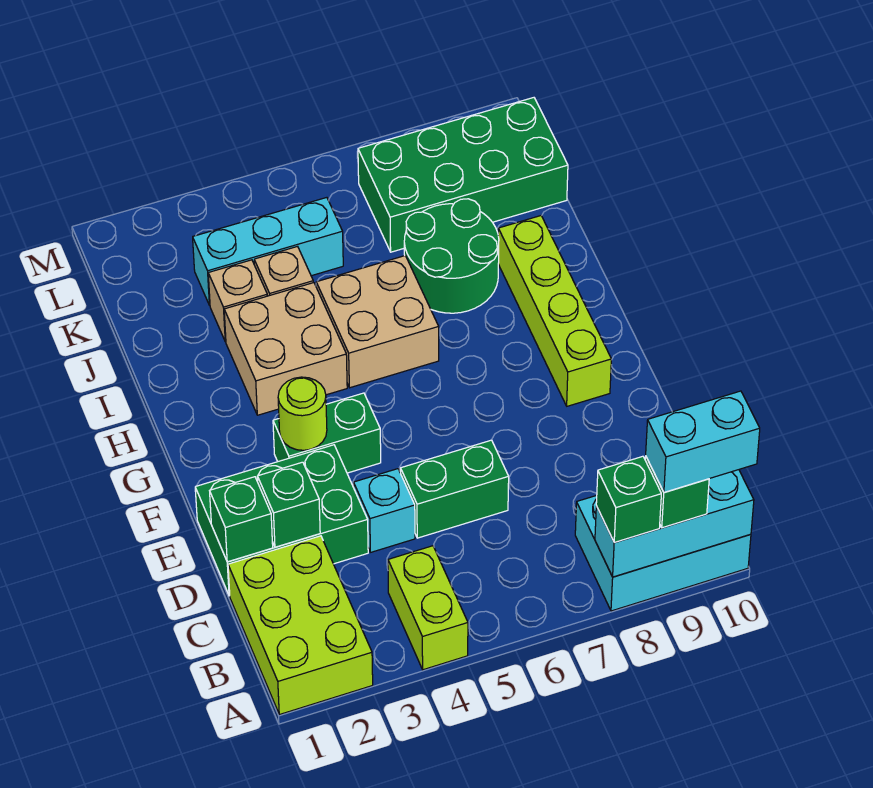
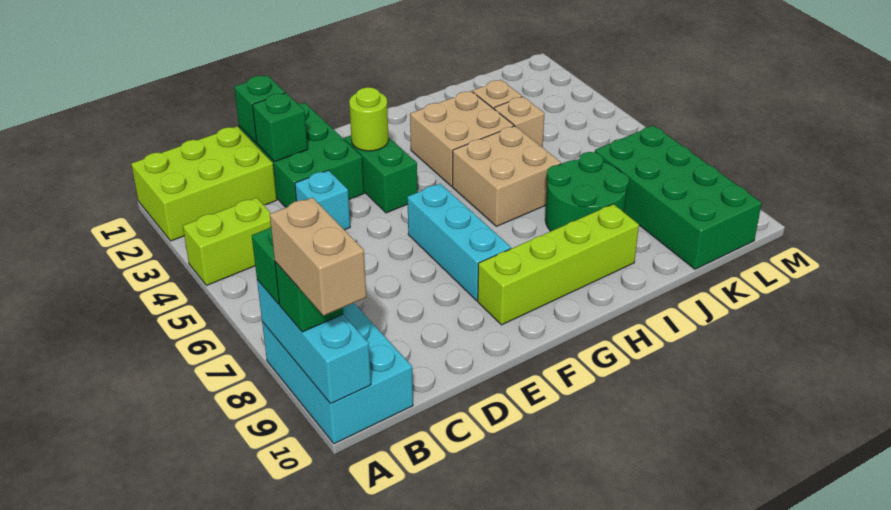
cyan brick A9:A10 level 4 -> tan brick A9:A10 level 4
green brick D5:D6 level 1 -> none
cyan brick K3:K5 level 1 -> cyan brick F6:F8 level 1

